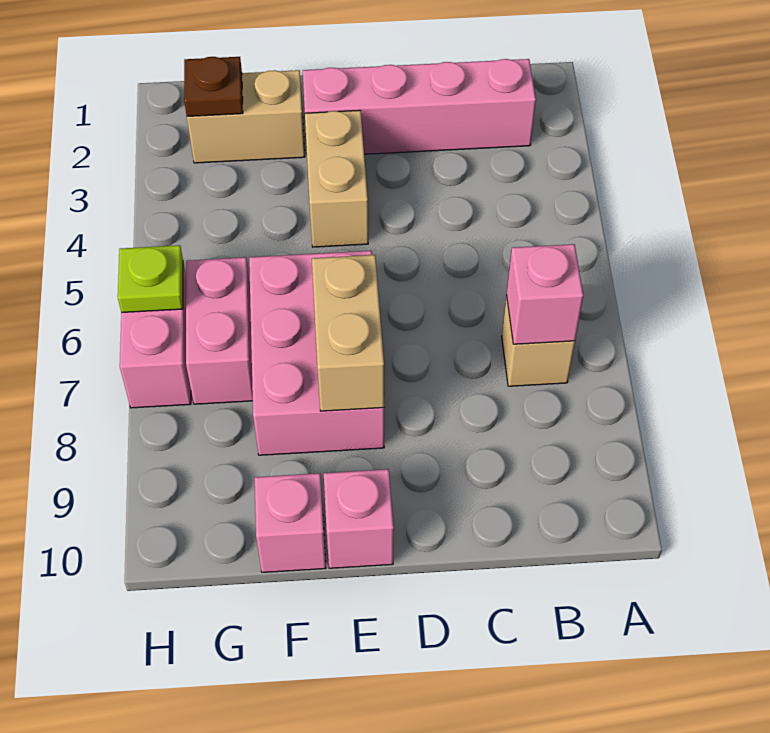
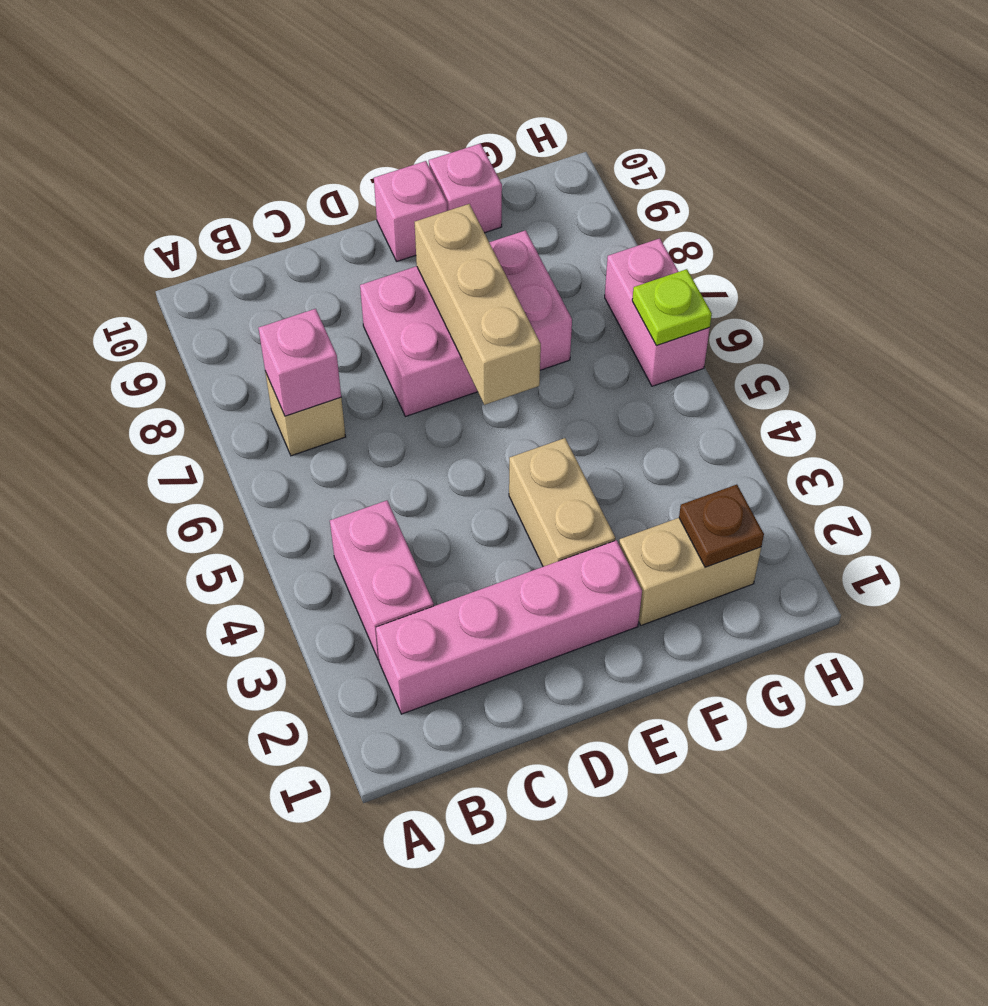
pink brick E6:F8 level 1 -> pink brick D7:F8 level 1
tan brick E7:E8 level 2 -> tan brick E6:E8 level 2
pink brick G6:G7 level 1 -> pink brick B3:B4 level 1

